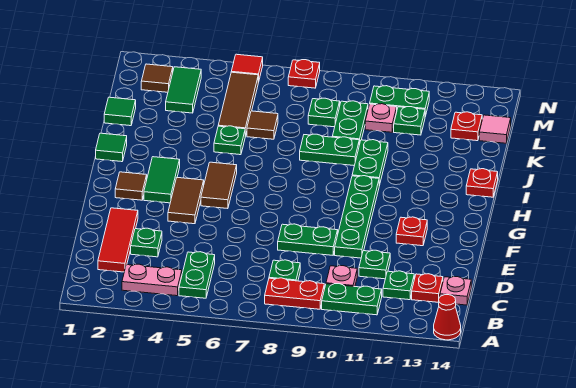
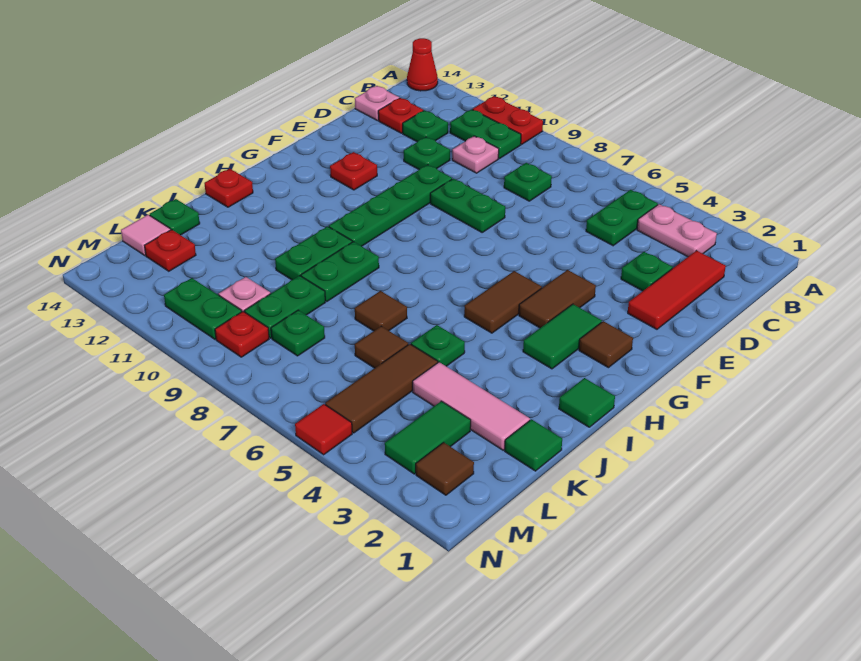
red plate B8:B9 level 1 -> red plate A10:A11 level 1
none -> brown tile J7 level 1
green plate J8:J9 level 1 -> green plate I9:J9 level 1
none -> pink tile K2:K4 level 1
green plate L11 level 1 -> green plate K14 level 1
red plate N7 level 1 -> red plate M9 level 1

